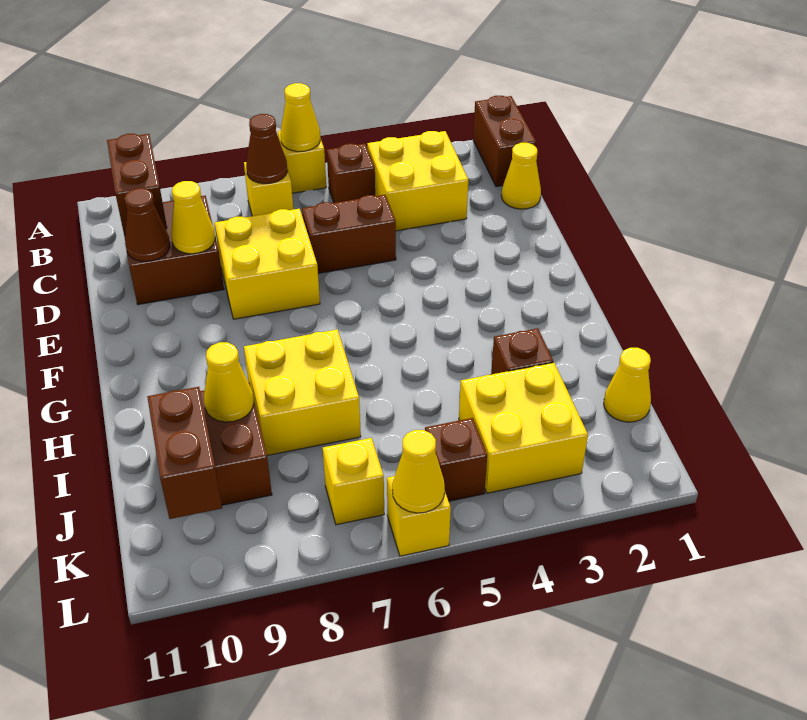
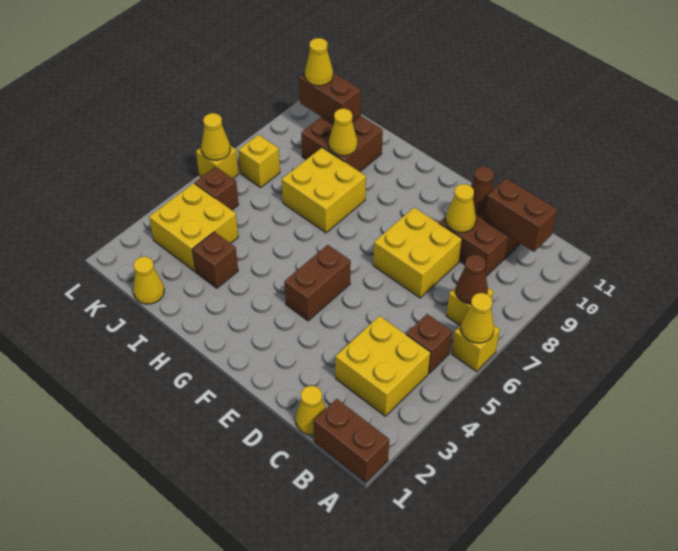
brown brick D5:D6 level 1 -> brown brick F4:F5 level 1
none -> yellow cone K10 level 3

